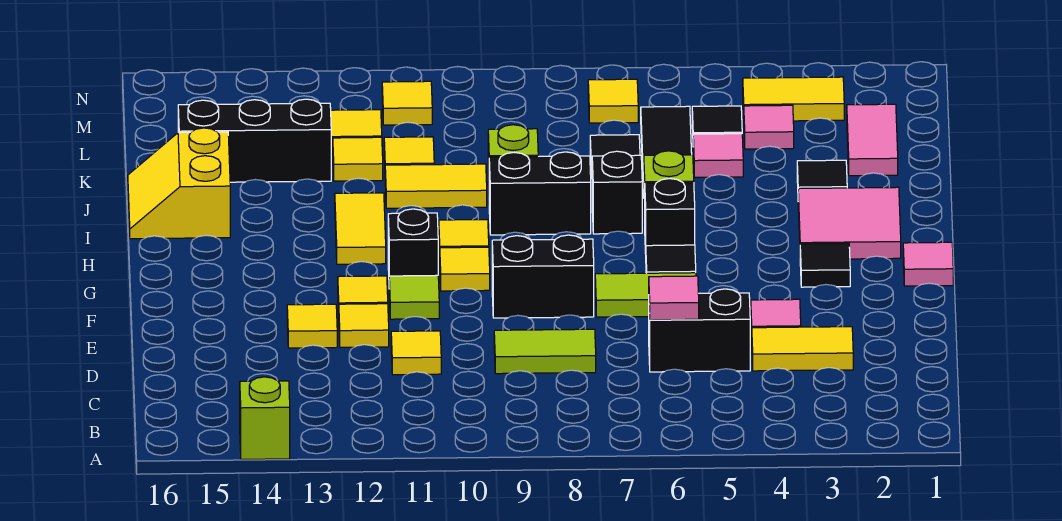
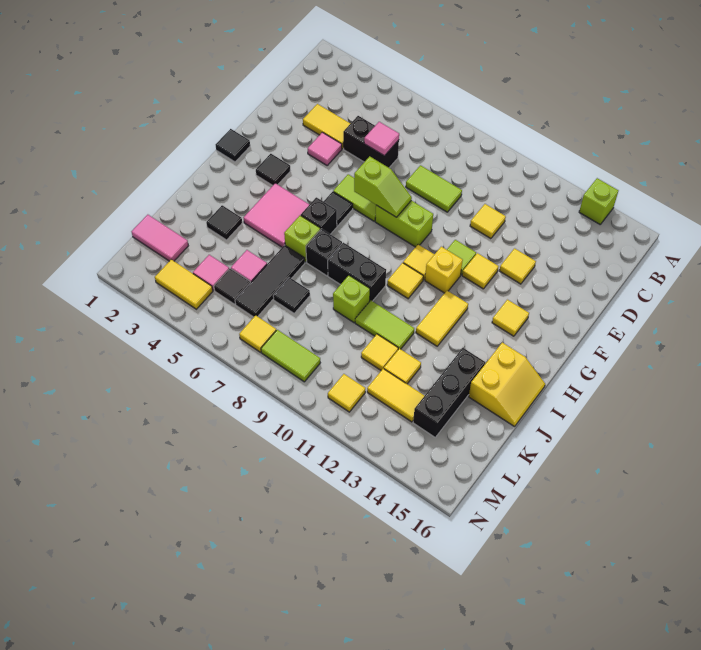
yellow tile E12 level 1 -> yellow tile G14 level 1
none -> lime slope F7:F8 level 2 top 7
black brick F8:F9 level 1 -> lime brick F8:F9 level 1
pink tile G1 level 1 -> black tile G1 level 1
black brick G11 level 1 -> yellow brick G11 level 1
pink tile H2:I3 level 1 -> pink tile H4:I5 level 1
yellow tile J10:J11 level 1 -> lime tile J10:J11 level 1
pink tile K2:L2 level 1 -> pink tile L1:L2 level 1
black brick K13:K15 level 1 -> black brick J14:L14 level 1
none -> lime tile M8:M9 level 1

